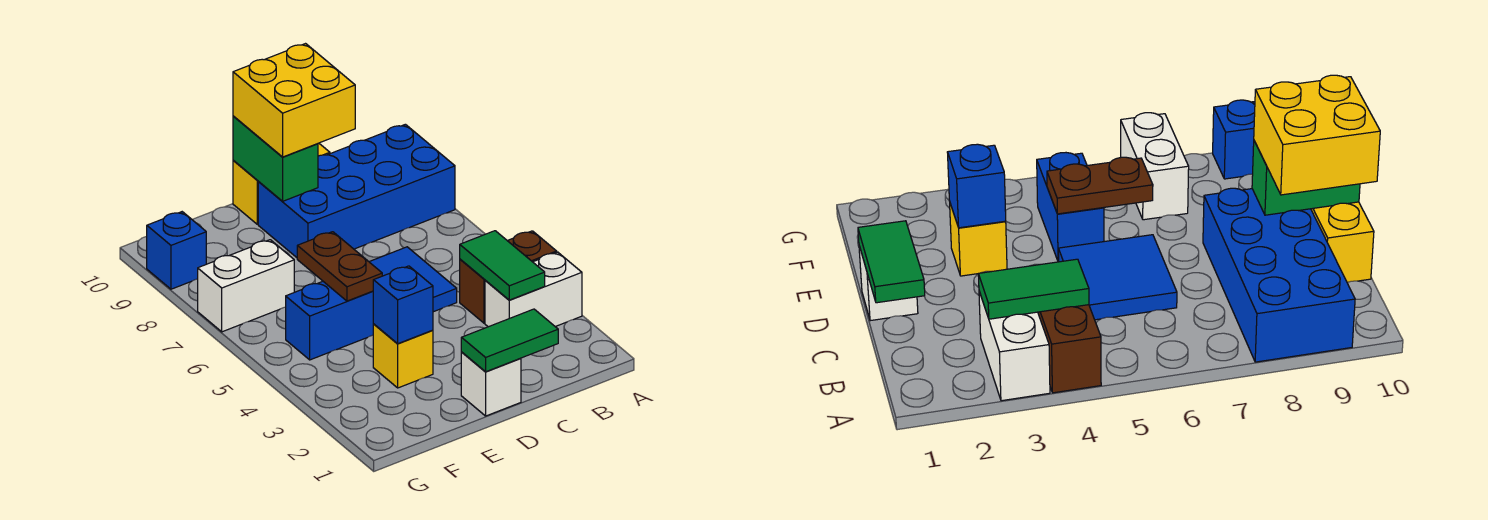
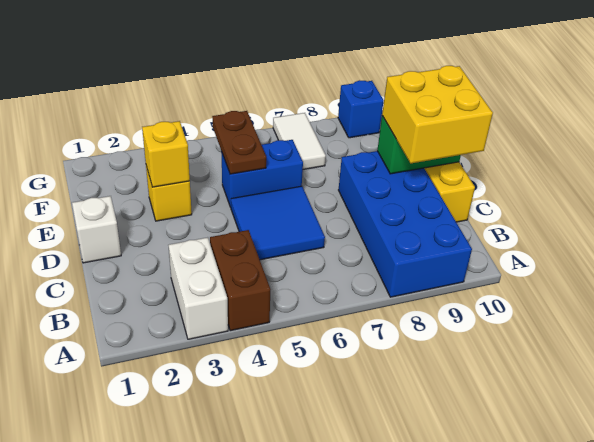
green tile B3:B4 level 2 -> none
green tile C1:D1 level 2 -> none
blue brick E3 level 2 -> yellow brick E3 level 2
blue brick E5:F5 level 1 -> blue brick E5:E6 level 1
brown plate E5:E6 level 2 -> brown plate E5:F5 level 2
white brick F7:G7 level 1 -> white tile F7:G7 level 1

